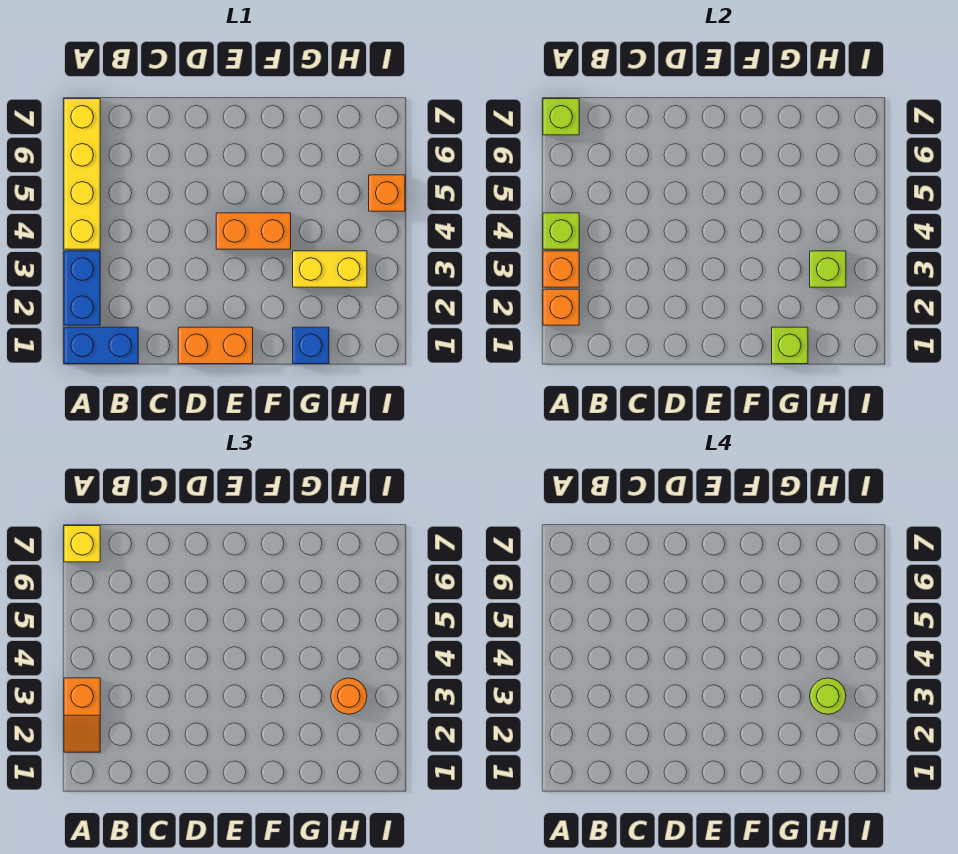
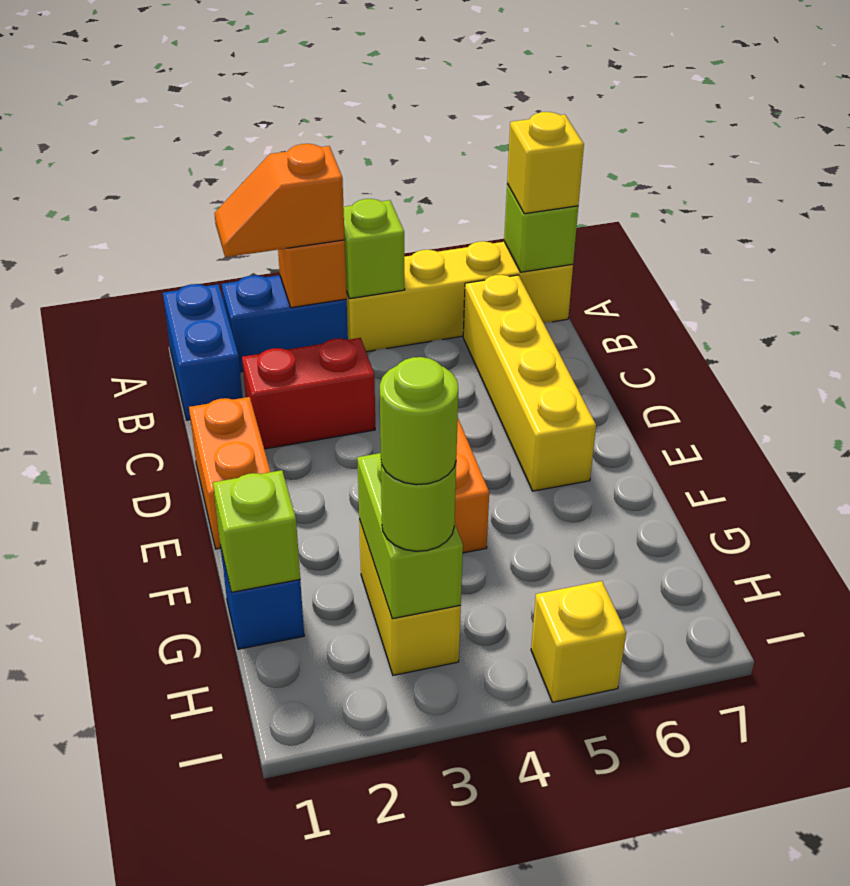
orange brick A2 level 2 -> none
none -> yellow brick B6:E6 level 1
none -> red brick C2:C3 level 1
lime brick H3 level 2 -> lime brick G3:H3 level 2
orange round brick H3 level 3 -> lime round brick H3 level 3
orange brick I5 level 1 -> yellow brick I5 level 1

